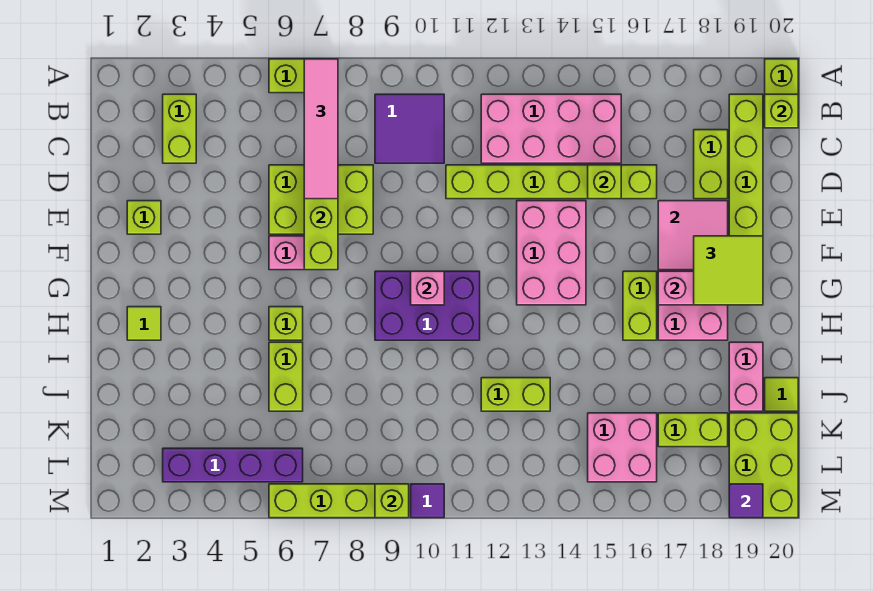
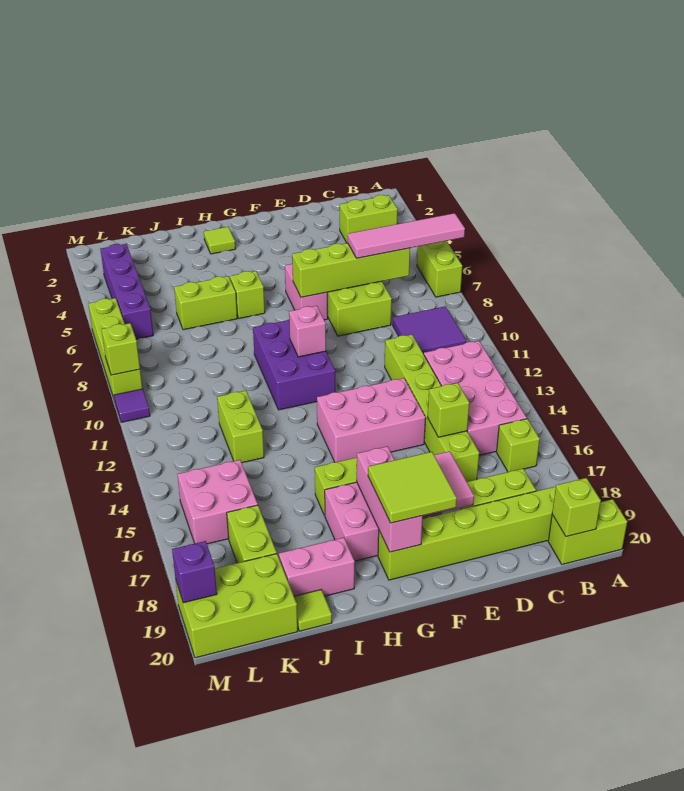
lime brick E2 level 1 -> lime brick B16 level 1
purple tile M19 level 2 -> purple brick M19 level 2

